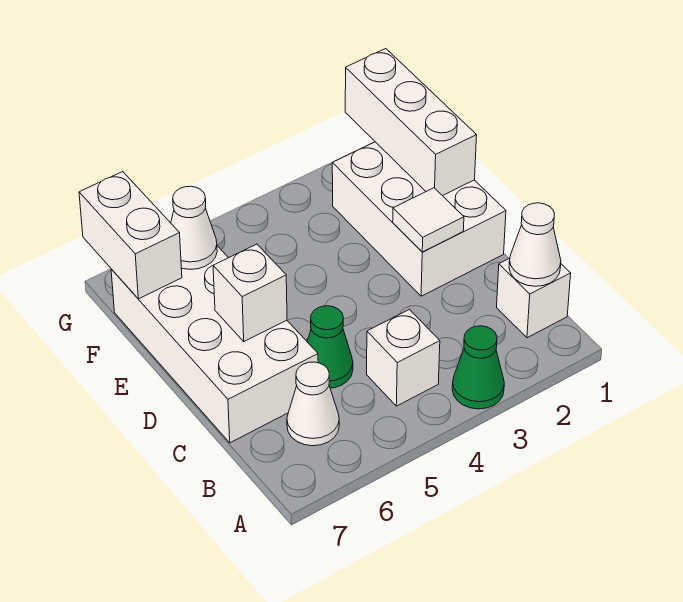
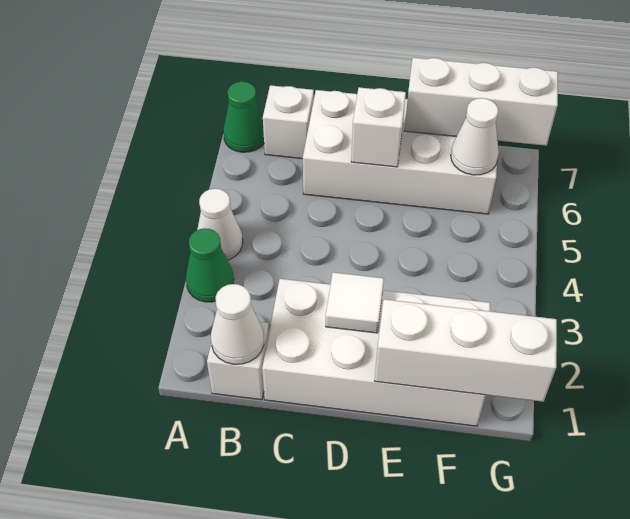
white brick B4 level 1 -> white brick B7 level 1
white cone B6 level 1 -> white cone A4 level 1
green cone C5 level 1 -> green cone A7 level 1
white brick D1:F2 level 1 -> white brick C1:F2 level 1
white brick F7:G7 level 2 -> white brick E7:G7 level 2

